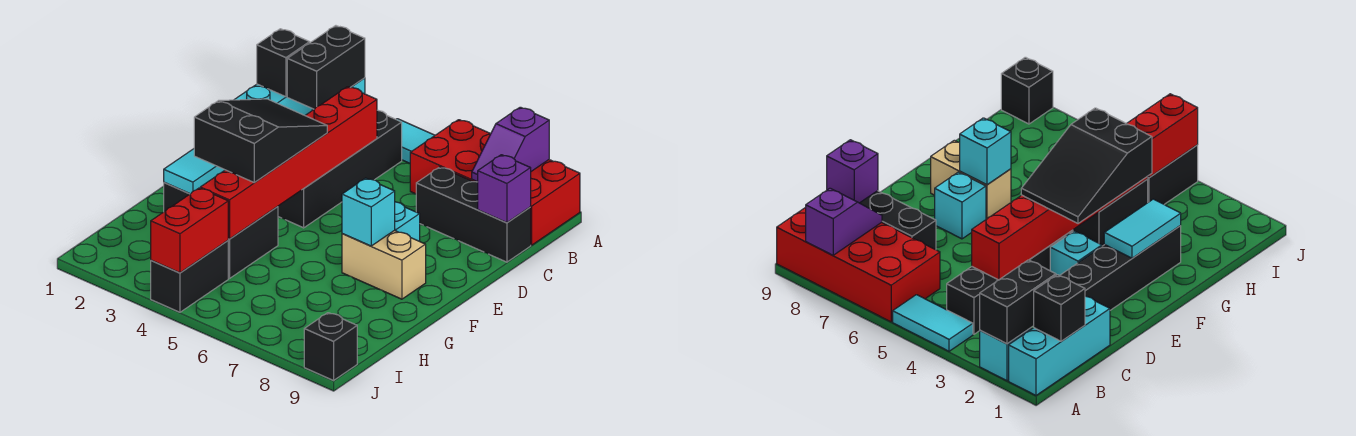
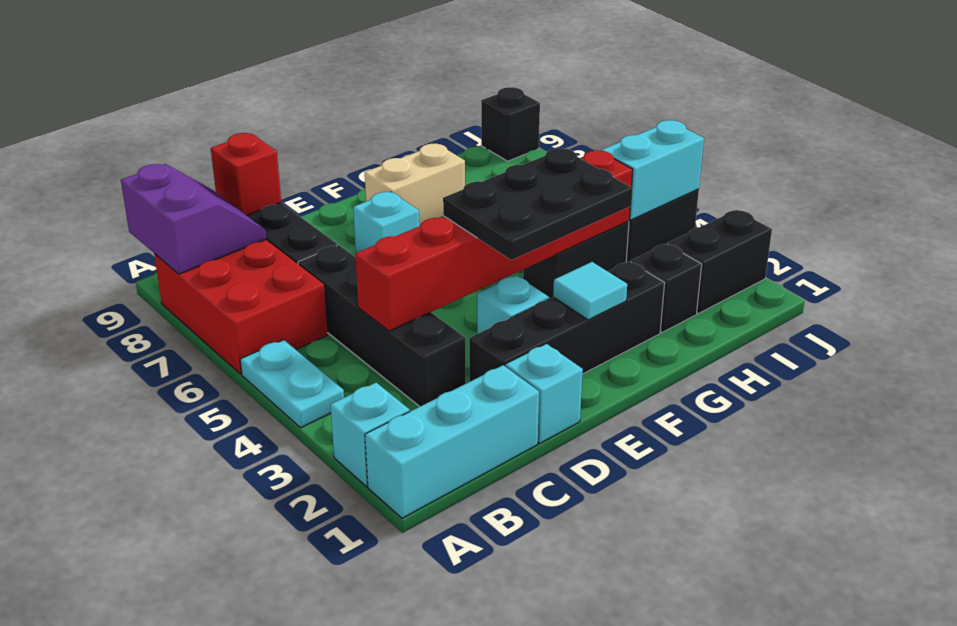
black brick A2:B2 level 2 -> black brick I2:J2 level 1
cyan tile A4:A5 level 1 -> cyan plate A4:A5 level 1
red brick A6:B9 level 1 -> red brick A6:B8 level 1
purple slope A8:B8 level 2 top A -> purple slope A8:B9 level 2 top A
black brick B1 level 2 -> black brick H2 level 1
black brick B4:E4 level 1 -> black brick C3:C6 level 1
purple brick C9 level 2 -> red brick C9 level 2
black slope E3:G4 level 3 top G -> black plate E3:G4 level 3
cyan tile F2:G2 level 2 -> cyan tile F2 level 2
tan brick F7:F8 level 1 -> tan brick F8:G8 level 1
cyan brick F7 level 2 -> cyan brick D1 level 1
red brick I4:J4 level 2 -> cyan brick I4:J4 level 2

